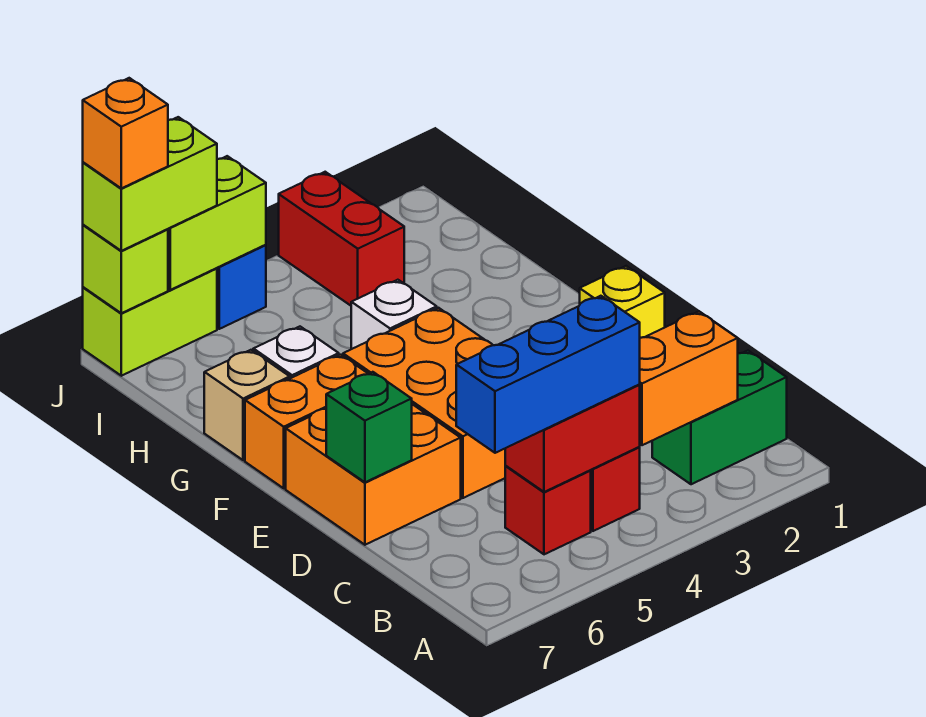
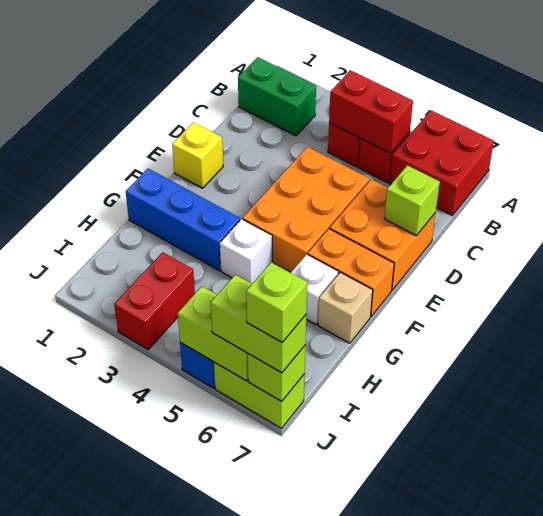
none -> red brick A6:B7 level 1
orange brick B2:B3 level 2 -> none
blue brick B4:B6 level 3 -> blue brick G1:G3 level 1
green brick D7 level 2 -> lime brick D7 level 2
orange brick J7 level 4 -> lime brick J7 level 4

